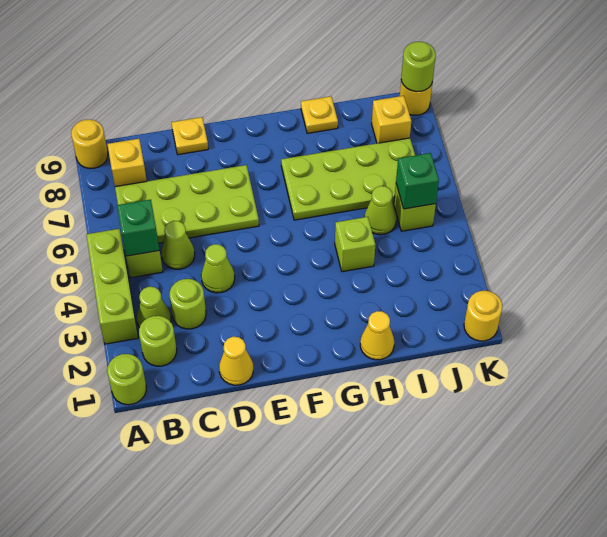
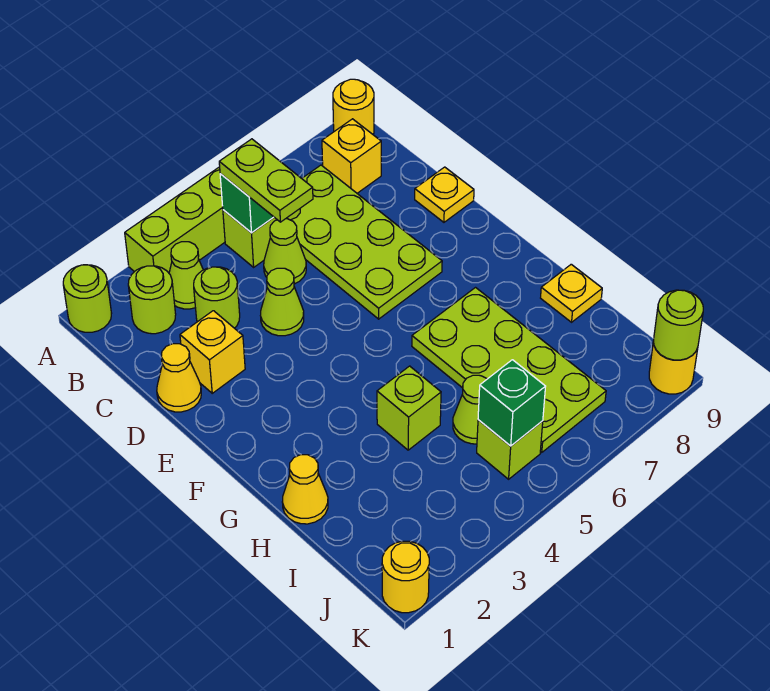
none -> lime plate B5:C5 level 3
yellow brick J8 level 1 -> yellow brick D2 level 1

